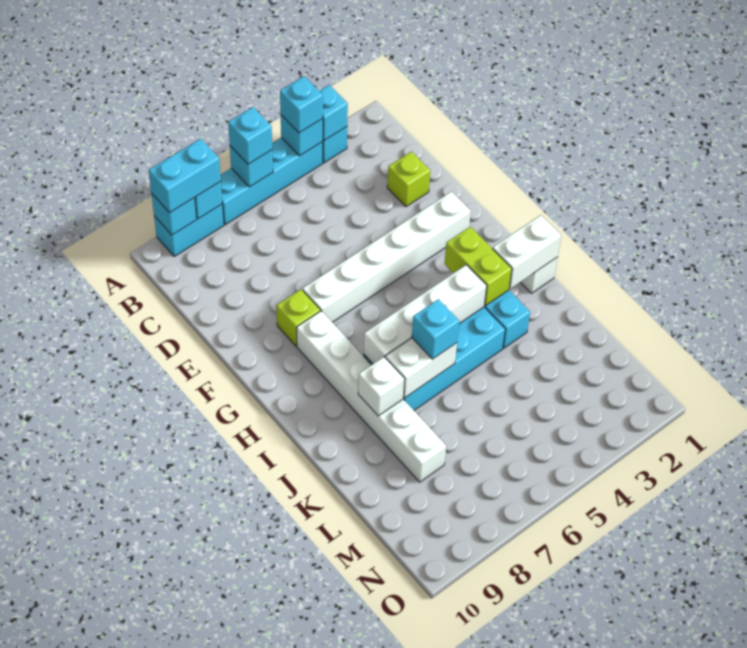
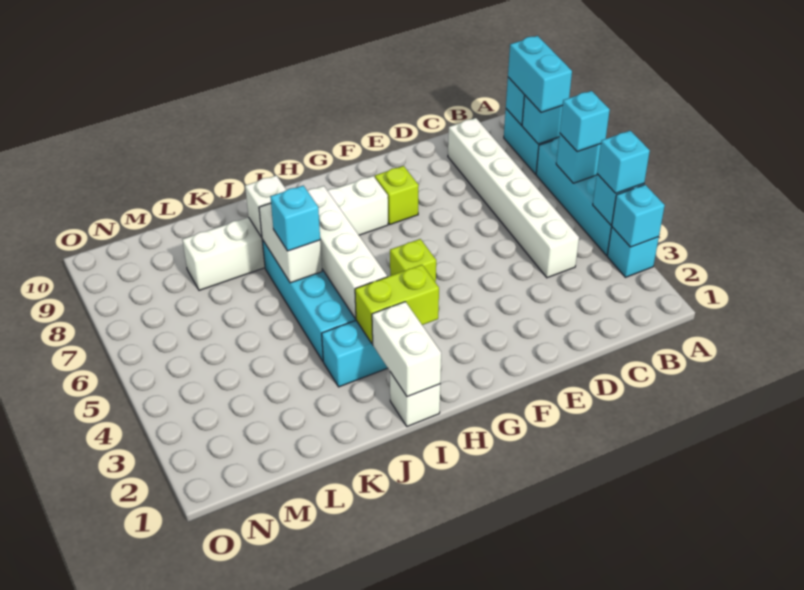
lime brick D2 level 1 -> lime brick G5 level 1
white brick F2:F7 level 1 -> white brick C4:C9 level 1

